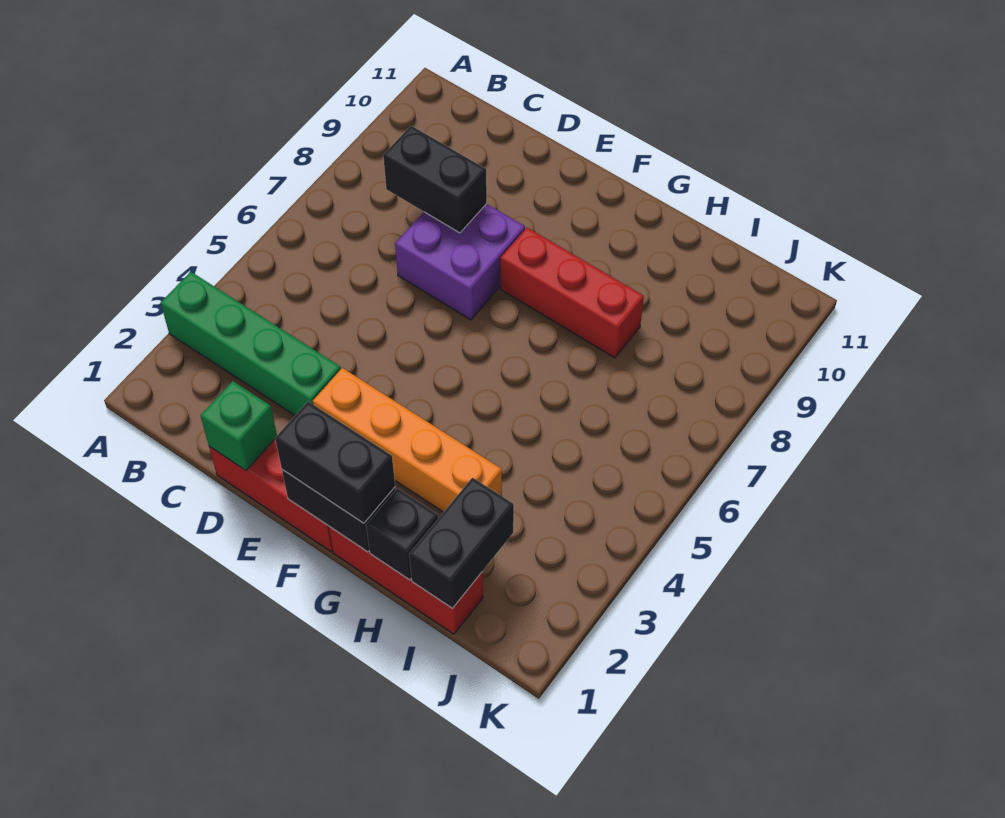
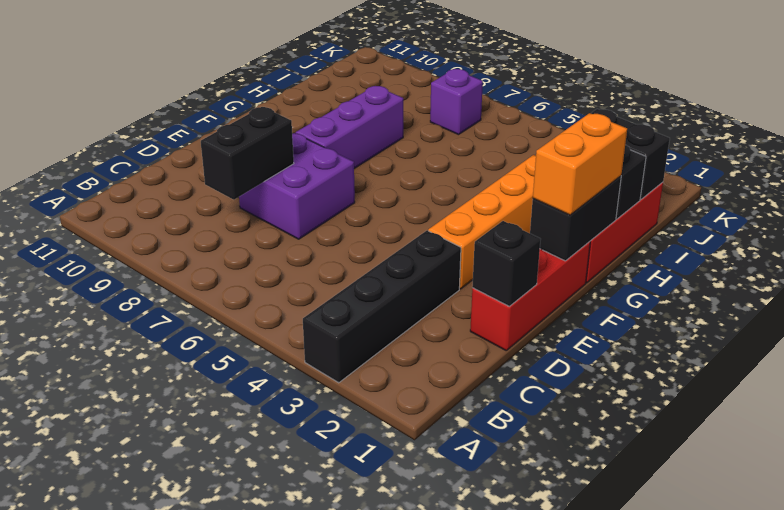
green brick A3:D3 level 1 -> black brick A3:D3 level 1
green brick D1 level 2 -> black brick D1 level 2
black brick F1:G1 level 3 -> orange brick F1:G1 level 3
red brick F8:H8 level 1 -> purple brick F8:H8 level 1
none -> purple brick J7 level 1

